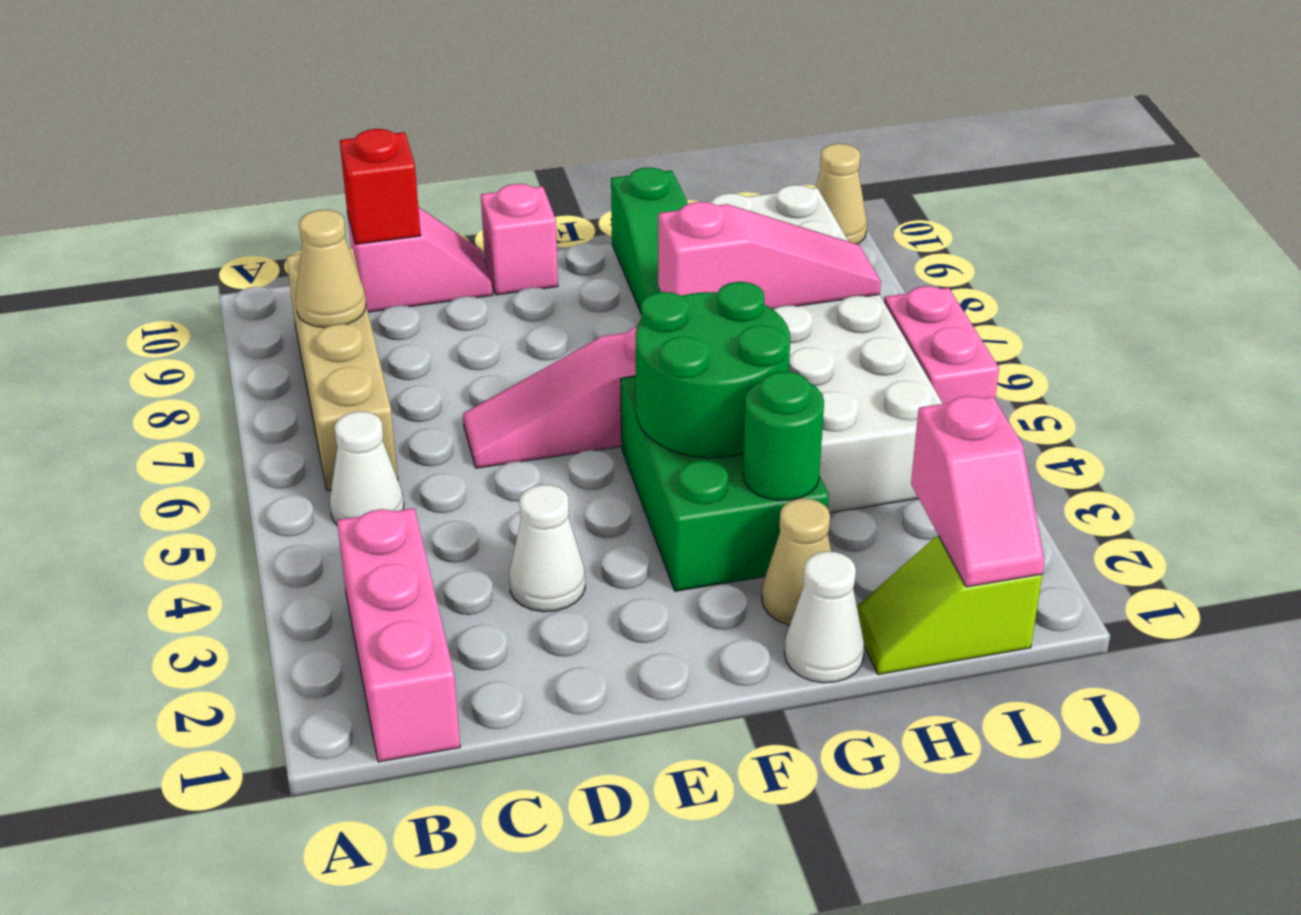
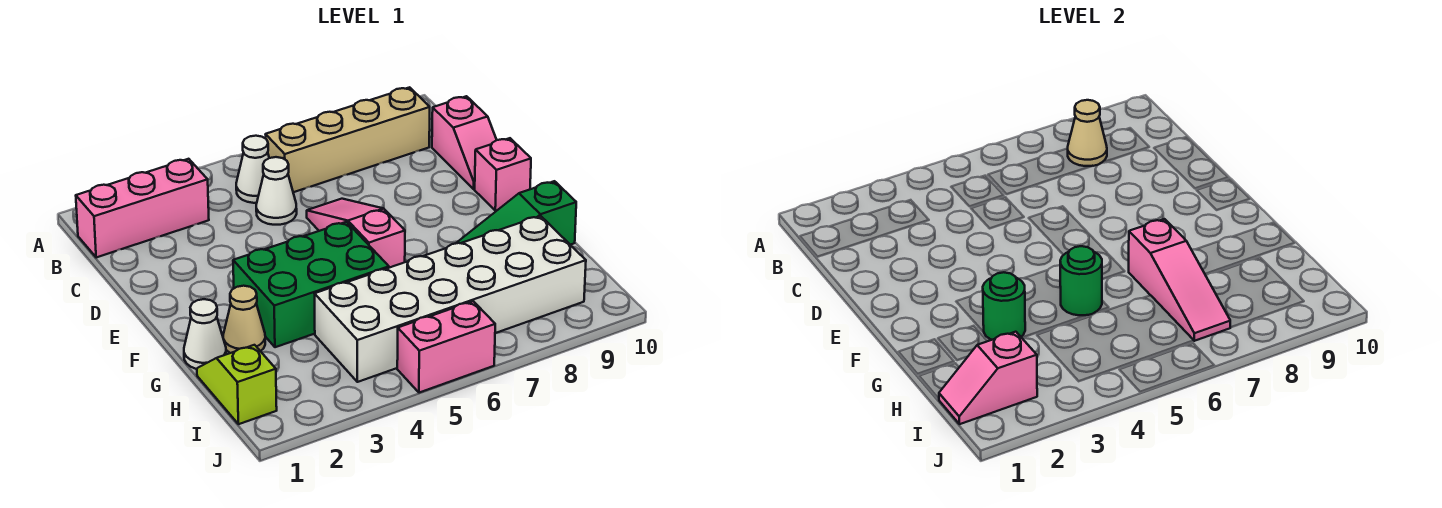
red brick C10 level 2 -> none
white cone D3 level 1 -> white cone C5 level 1
green round brick F4:G5 level 2 -> green round brick G5 level 2
tan cone J10 level 1 -> none

